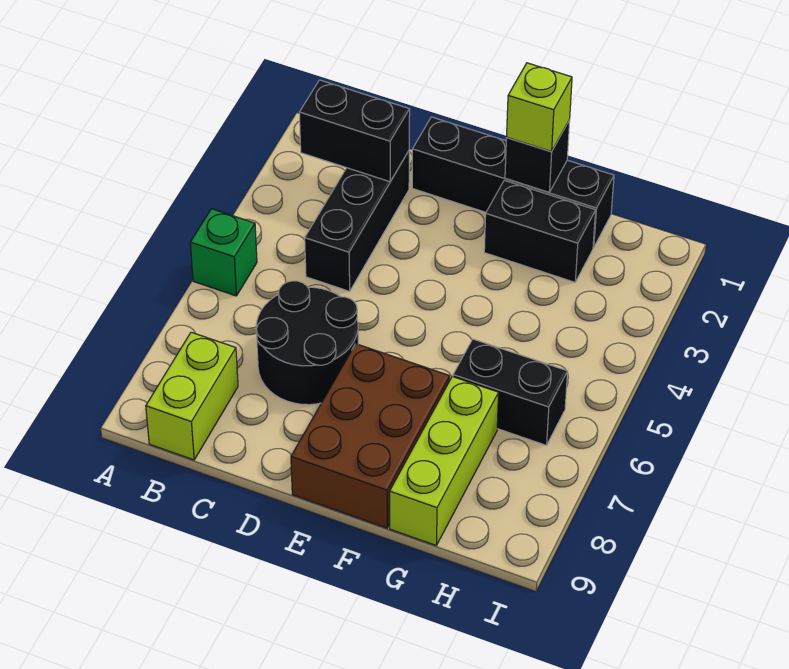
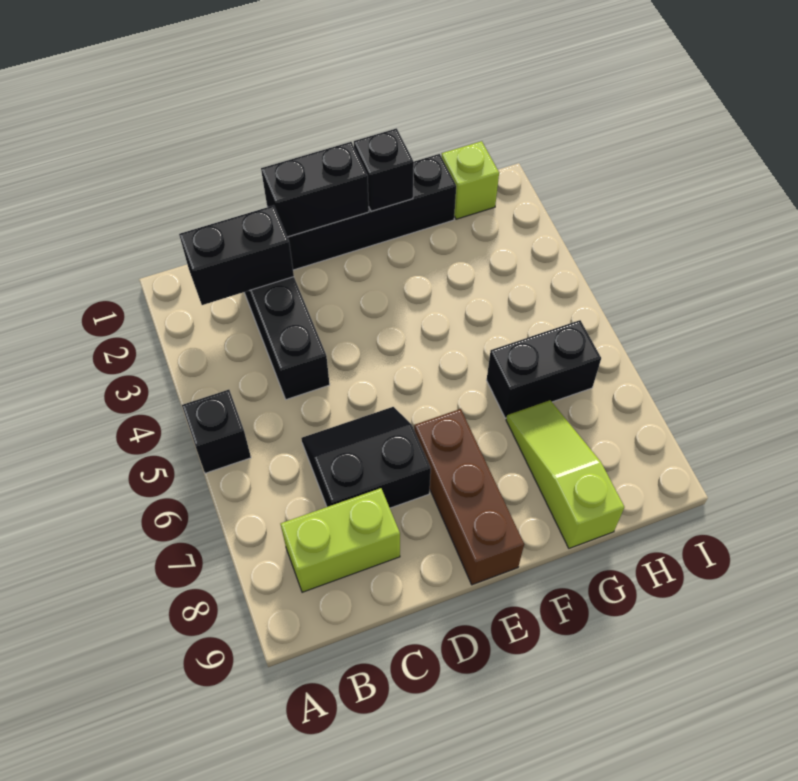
green brick A5 level 1 -> black brick A5 level 1
lime brick B8:B9 level 1 -> lime brick B8:C8 level 1
black round brick C6:D7 level 1 -> black slope C6:D7 level 1 top 7
brown brick E7:F9 level 1 -> brown brick E7:E9 level 1
lime brick F1 level 3 -> lime brick H1 level 1
black brick F2:G2 level 1 -> black brick D1:E1 level 2
lime brick G7:G9 level 1 -> lime slope G7:G9 level 1 top 9

